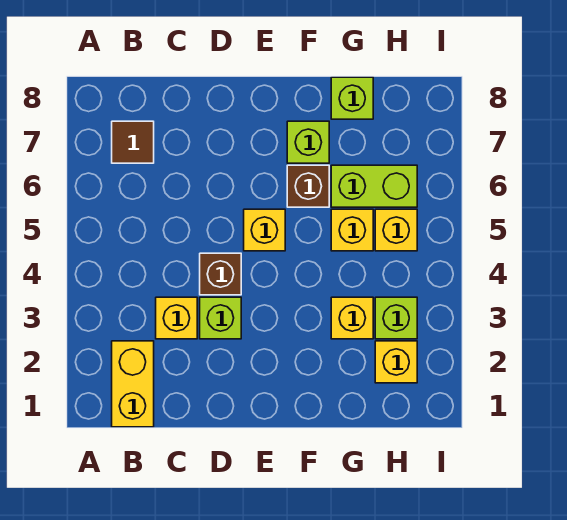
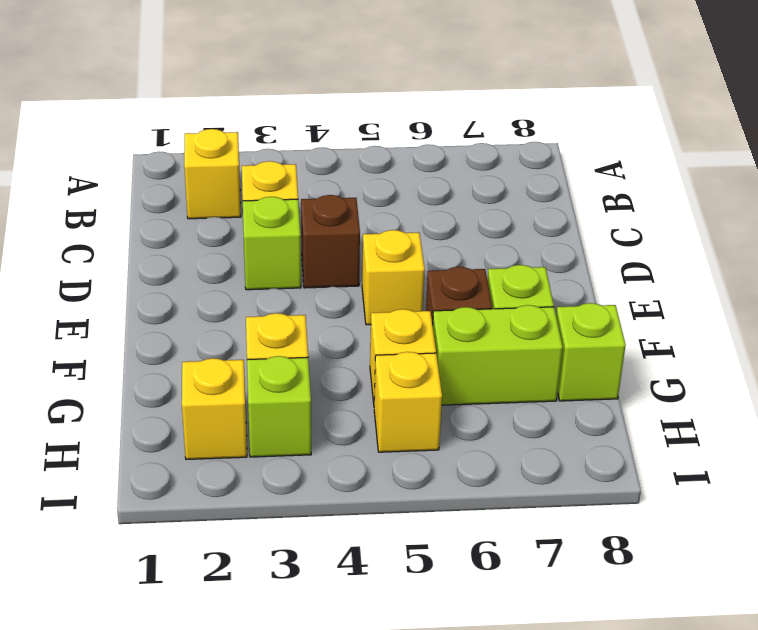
yellow brick B1:B2 level 1 -> yellow brick B2 level 1
brown tile B7 level 1 -> none
lime brick G6:H6 level 1 -> lime brick G6:G7 level 1

